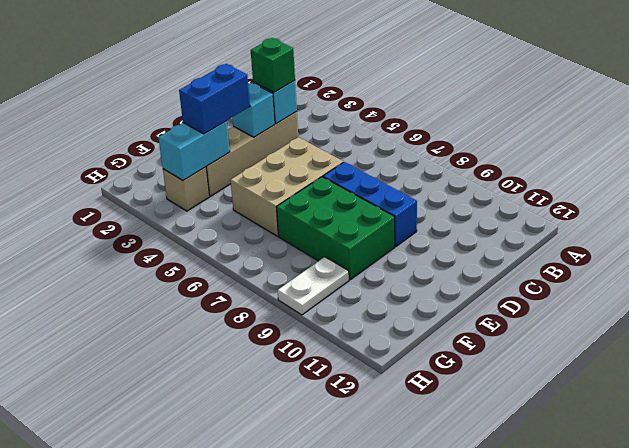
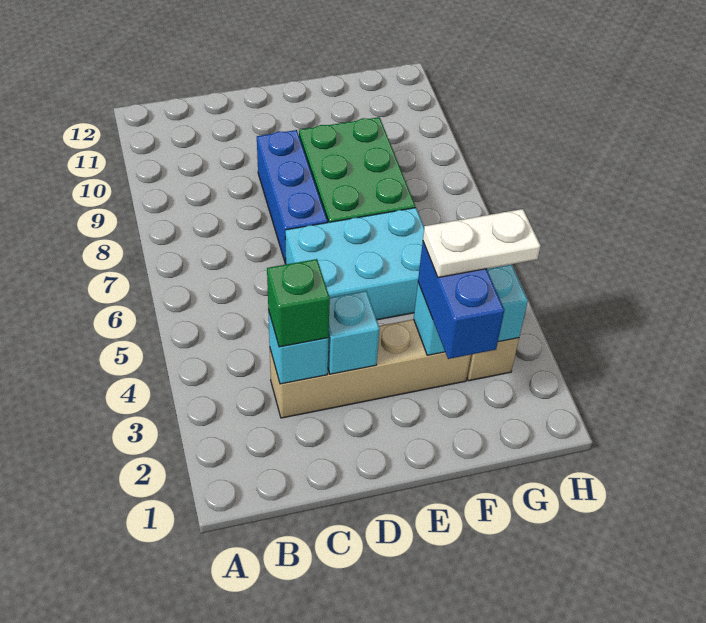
tan brick D5:F6 level 1 -> cyan brick D5:F6 level 1
blue brick E3:F3 level 3 -> blue brick F2:F3 level 3
white plate G9:H9 level 1 -> white plate F3:G3 level 4

